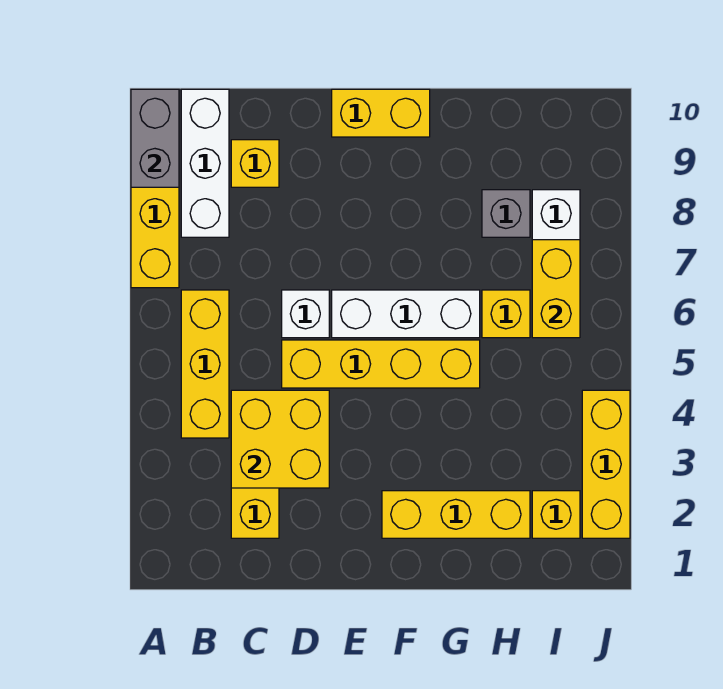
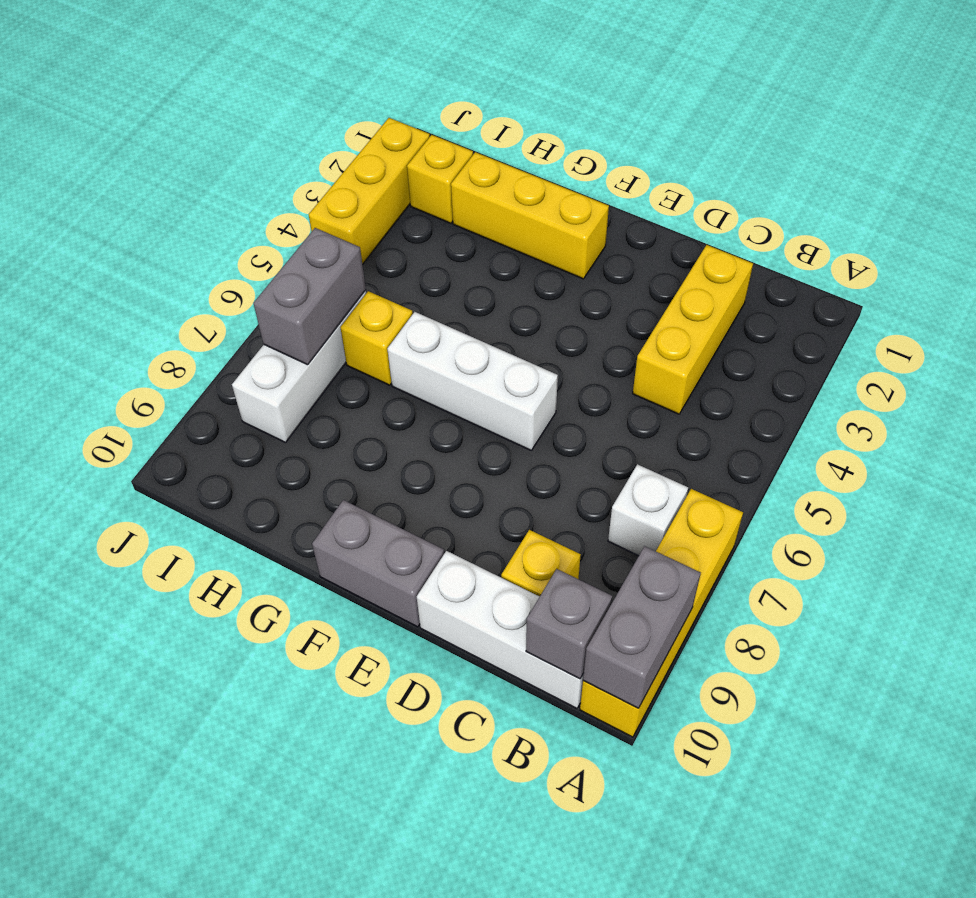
yellow brick B4:B6 level 1 -> none
white brick B8:B10 level 1 -> white brick B10:D10 level 1
yellow brick C3:D4 level 2 -> none
yellow brick D5:G5 level 1 -> none
white brick D6 level 1 -> white brick B7 level 1
yellow brick E10:F10 level 1 -> grey brick E10:F10 level 1
grey brick H8 level 1 -> grey brick B10 level 2
yellow brick I6:I7 level 2 -> grey brick I6:I7 level 2

